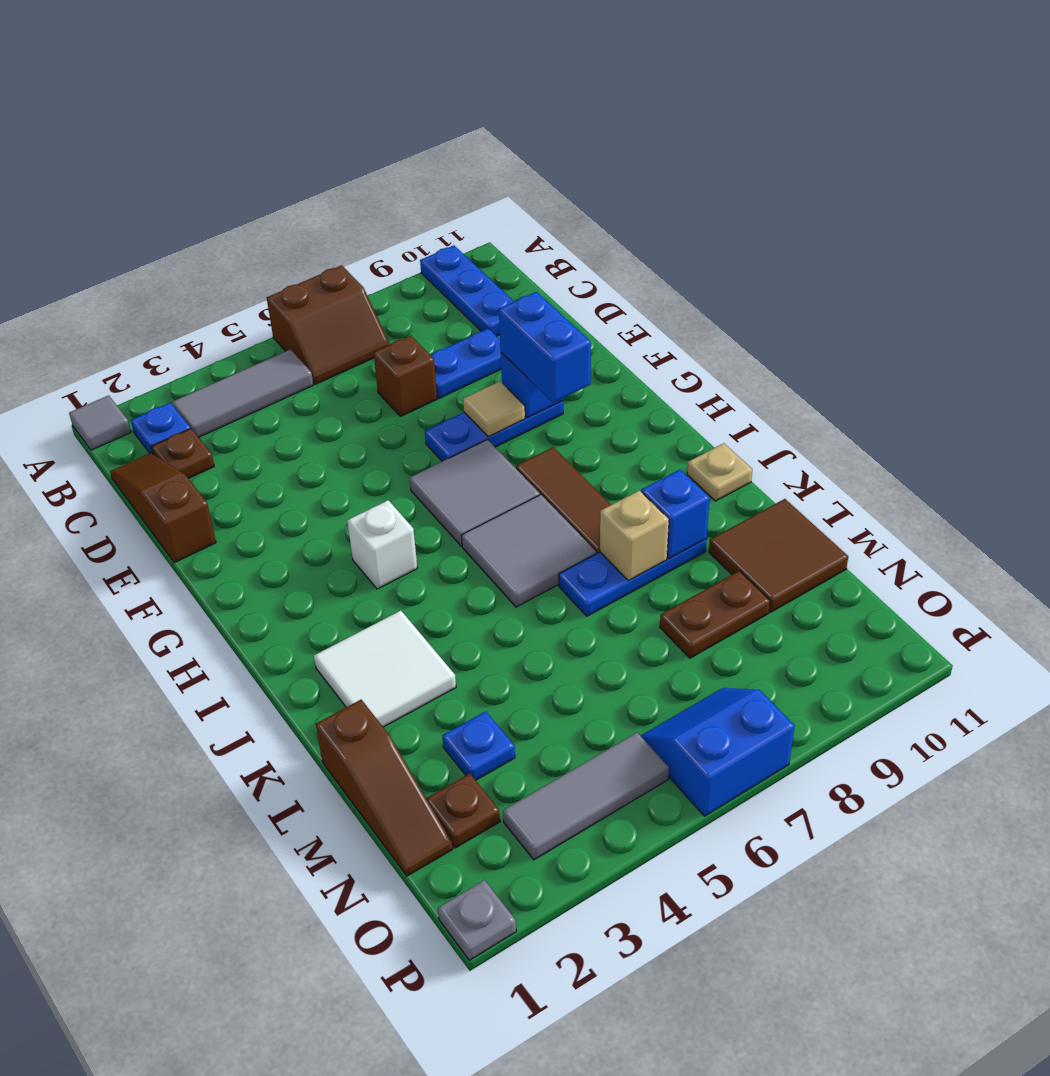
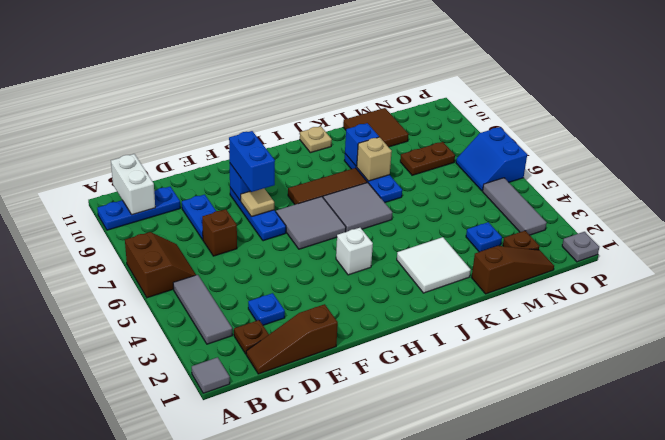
blue plate B2 level 1 -> blue plate D3 level 1
none -> white brick B10:B11 level 2
blue brick F9:G9 level 3 -> blue brick F8:F9 level 3
brown plate M8:M9 level 1 -> brown plate M8:N8 level 1

